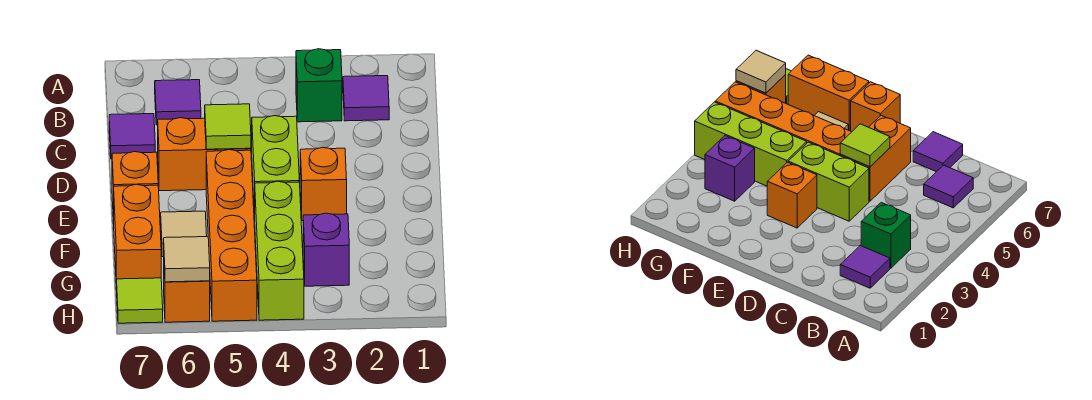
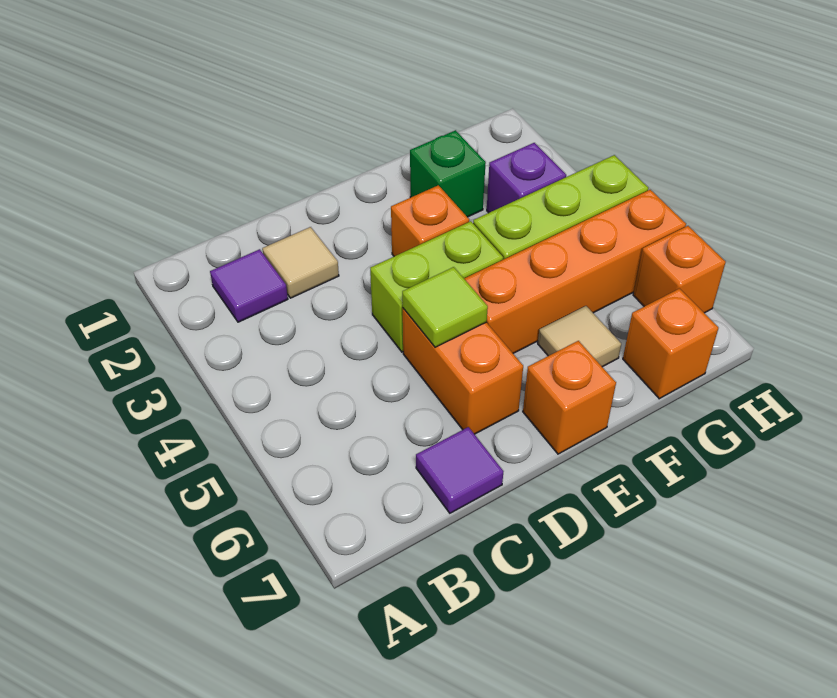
green brick B3 level 1 -> green brick F2 level 1
purple tile B6 level 1 -> none
orange brick F7:G7 level 1 -> orange brick G7 level 1
tan tile H6 level 2 -> tan tile C2 level 1
lime tile H7 level 1 -> none

